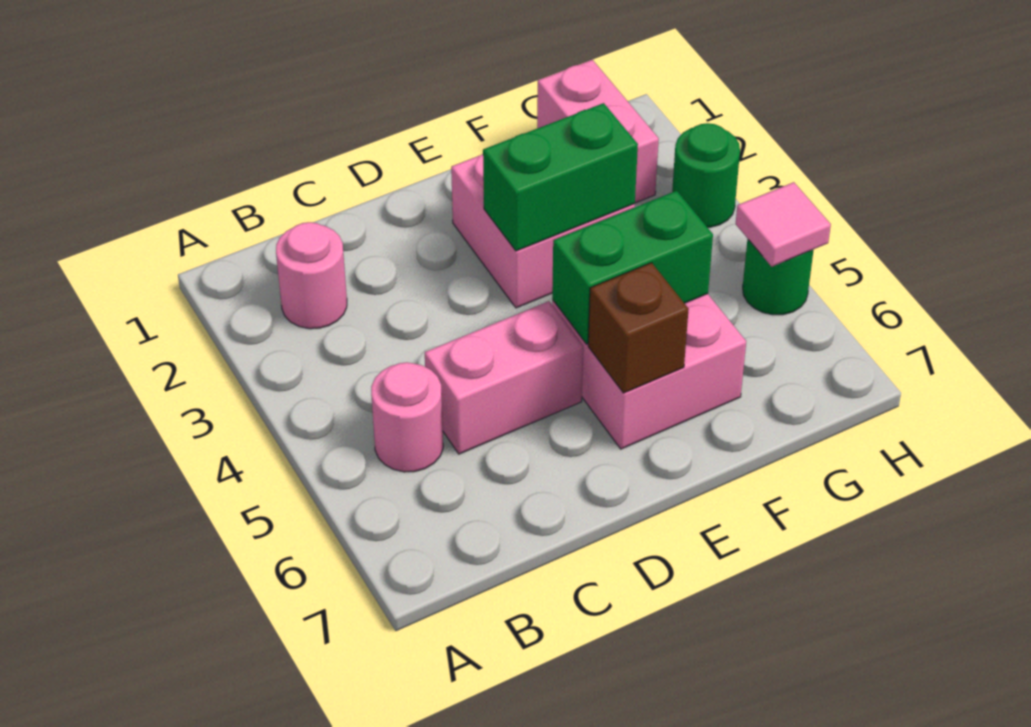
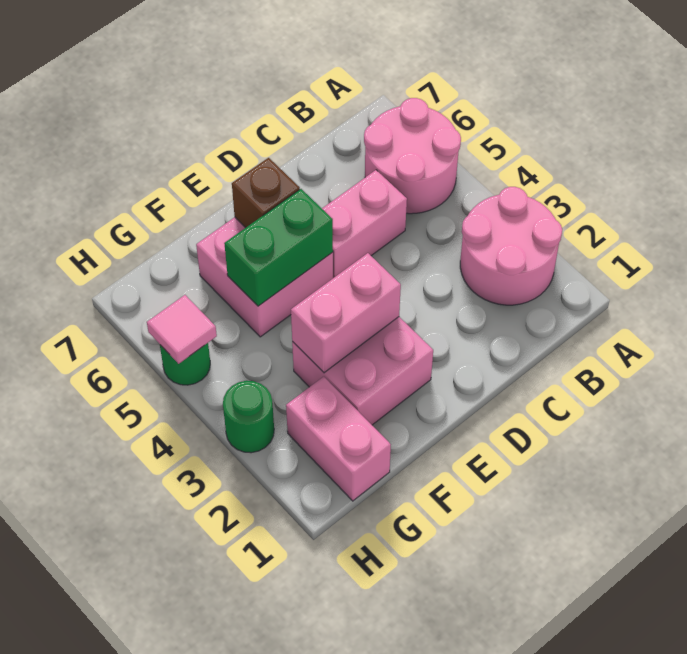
pink round brick B2 level 1 -> pink round brick A2:B3 level 1
pink round brick B5 level 1 -> pink round brick A5:B6 level 1
green brick E3:F3 level 2 -> pink brick E3:F3 level 2

